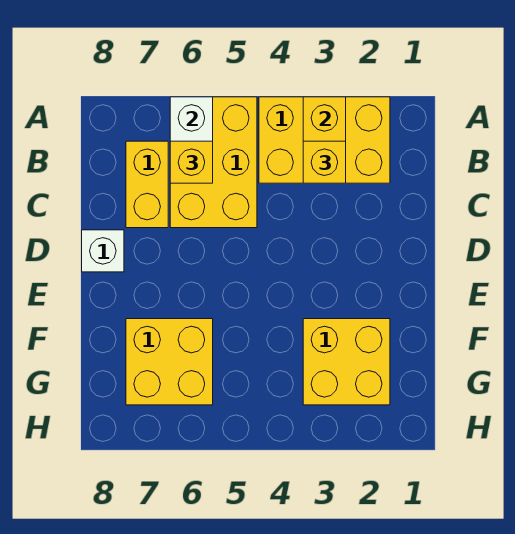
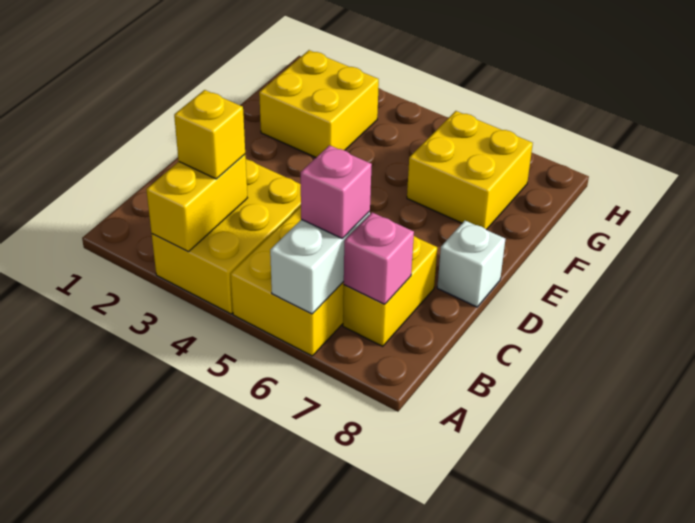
yellow brick A2:B4 level 1 -> yellow brick A3:C4 level 1
yellow brick B6 level 3 -> pink brick B6 level 3
none -> pink brick B7 level 2

